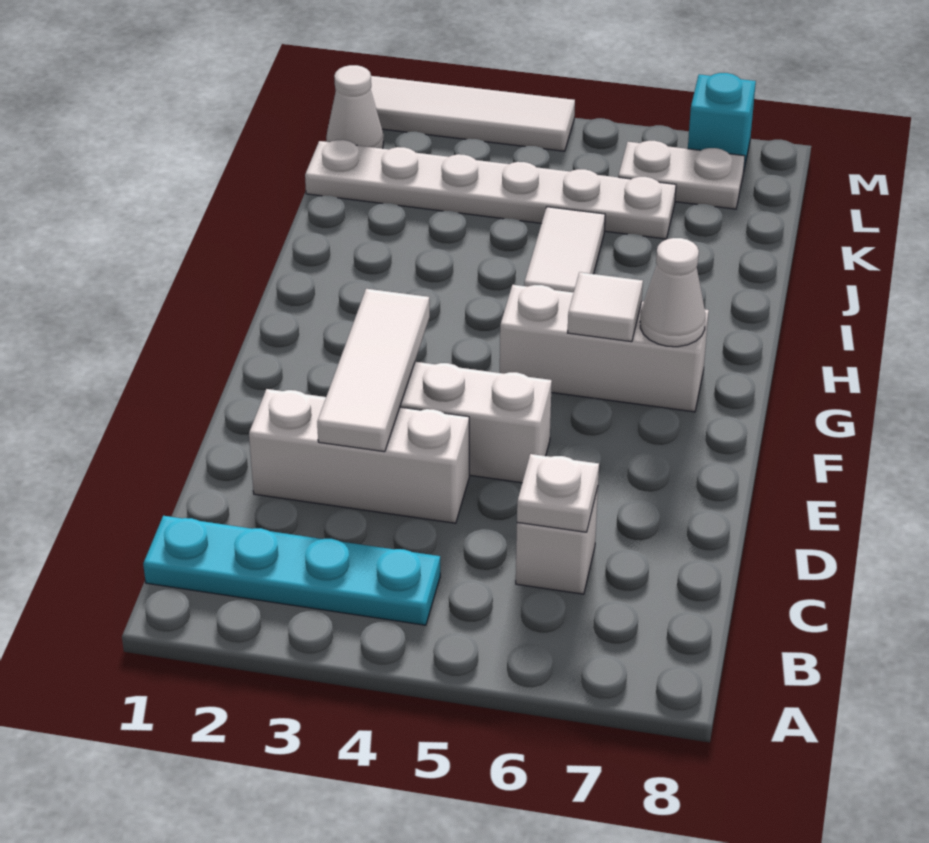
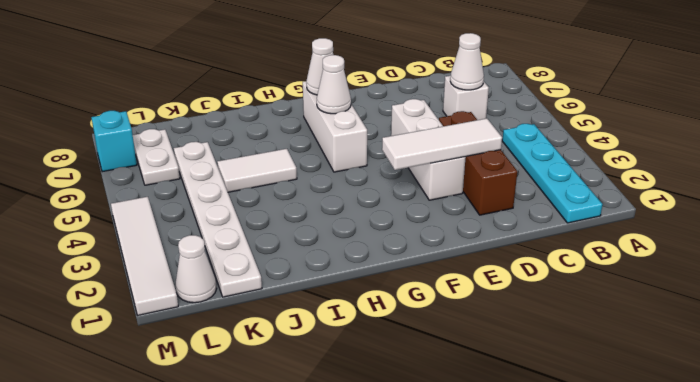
white plate C6 level 2 -> white cone C6 level 2
white brick D2:D4 level 1 -> brown brick D2:D4 level 1
white tile G6 level 2 -> white cone G6 level 2

